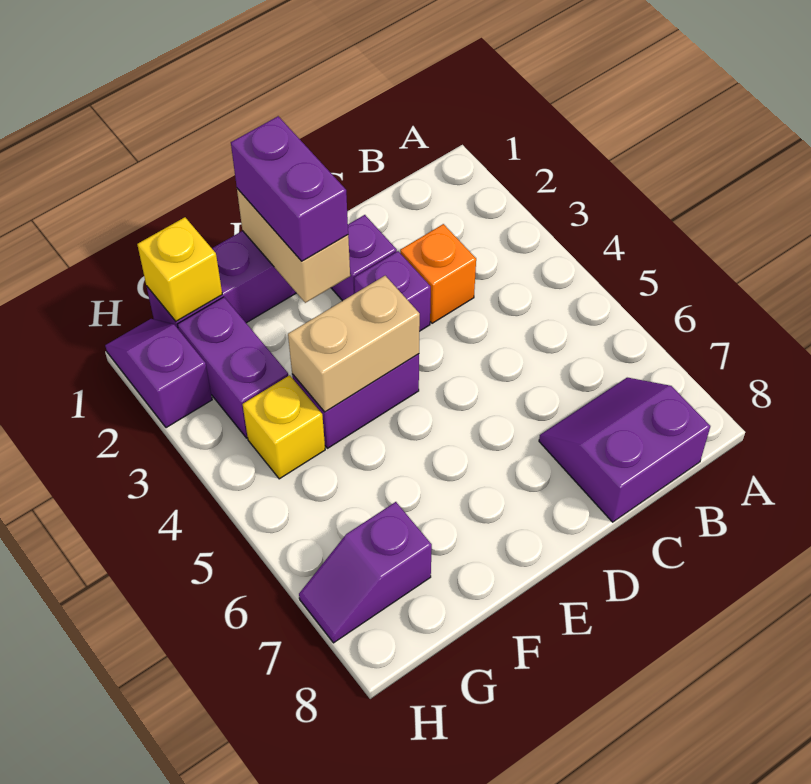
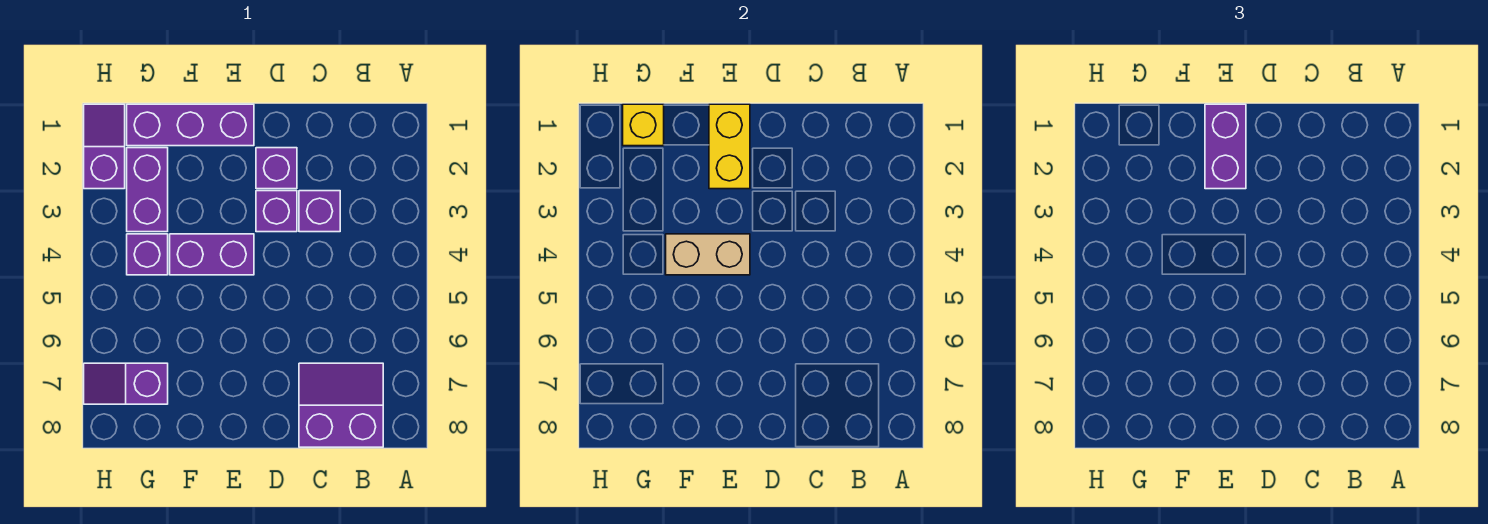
orange brick C3 level 1 -> purple brick C3 level 1
tan brick E1:E2 level 2 -> yellow brick E1:E2 level 2
yellow brick G4 level 1 -> purple brick G4 level 1

